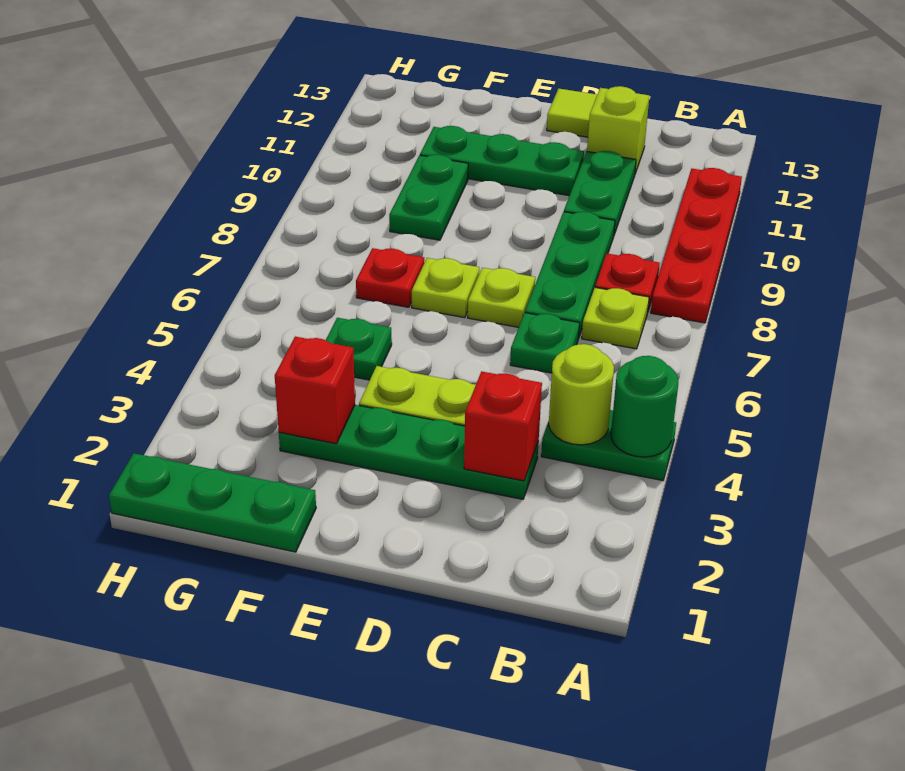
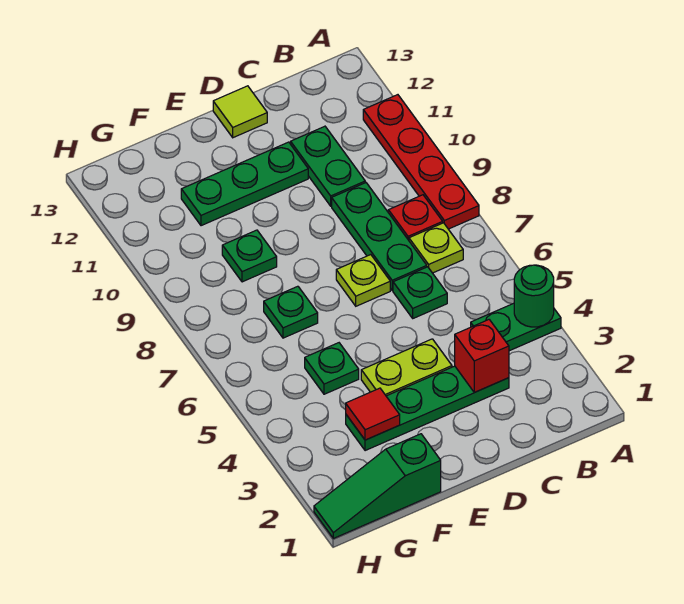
lime round brick B4 level 2 -> none
lime brick C12 level 1 -> none
lime plate E7 level 1 -> none
green plate F1:H1 level 1 -> green slope F1:H1 level 1 top F
red brick F3 level 2 -> red tile F3 level 2
red plate F7 level 1 -> green plate F7 level 1
green plate F9:F10 level 1 -> green plate F9 level 1

